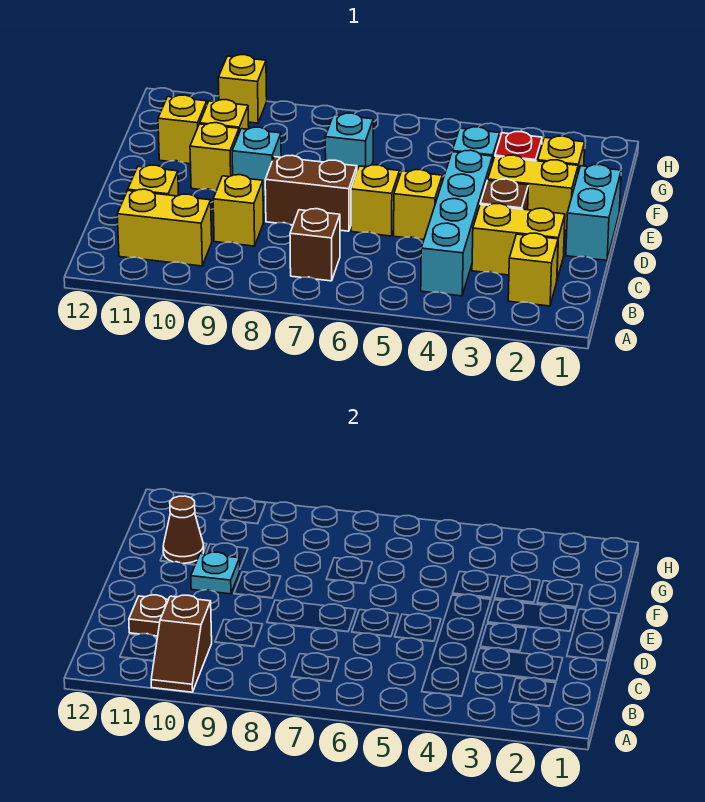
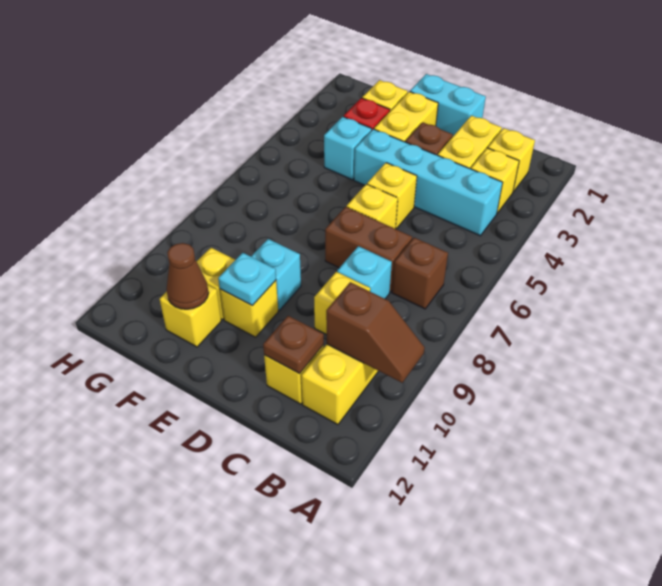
brown brick D7:D8 level 1 -> brown brick C7:D7 level 1
cyan brick F7 level 1 -> cyan brick C8 level 1
yellow brick H10 level 1 -> yellow brick B3 level 1

